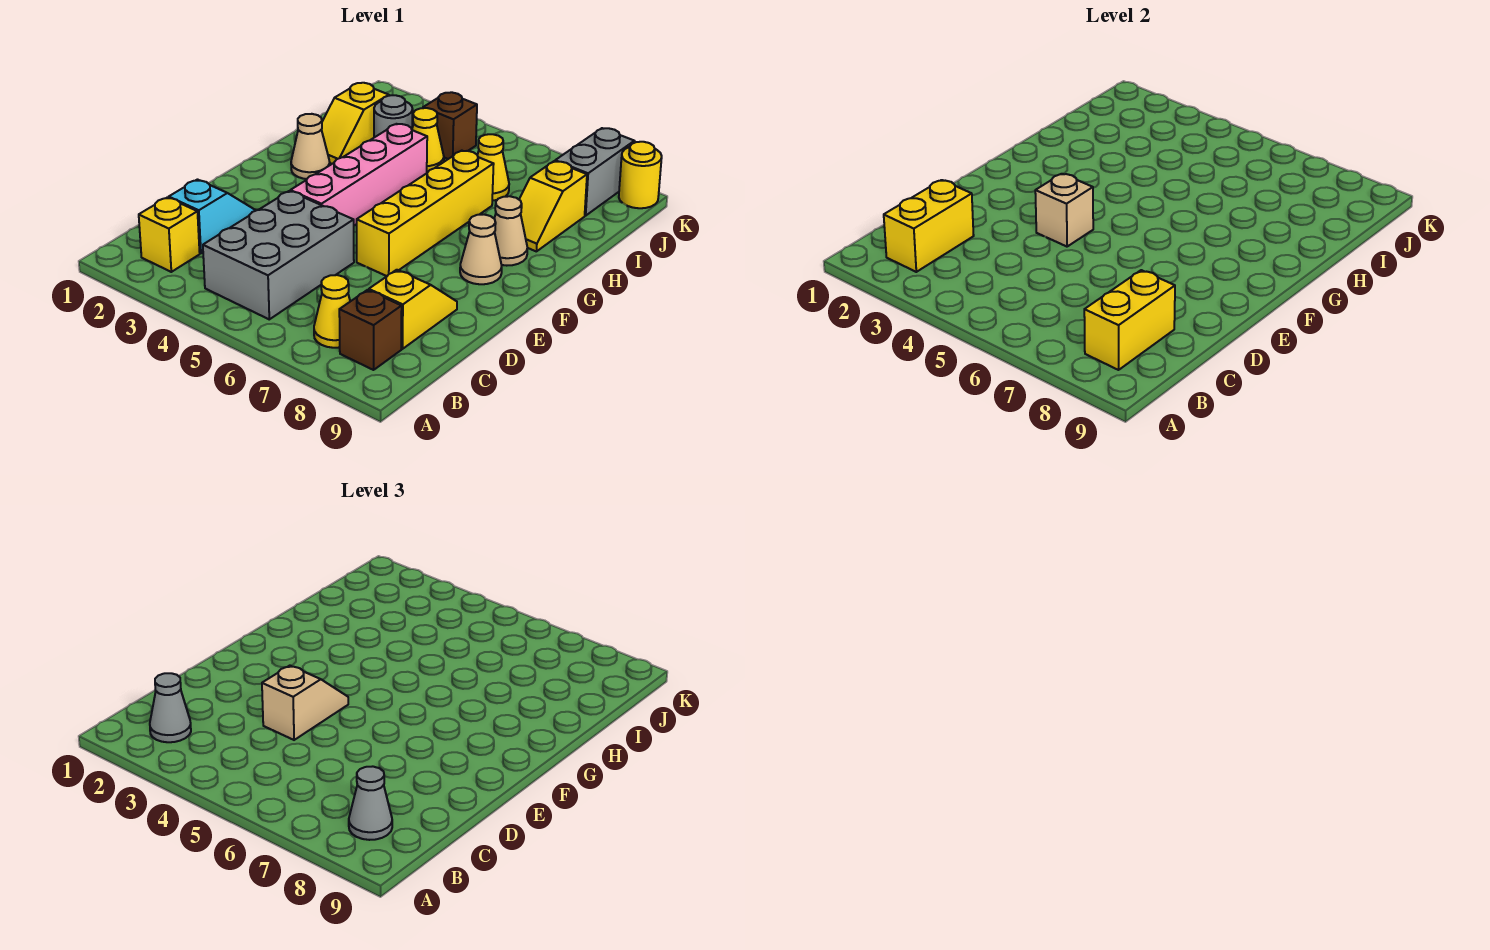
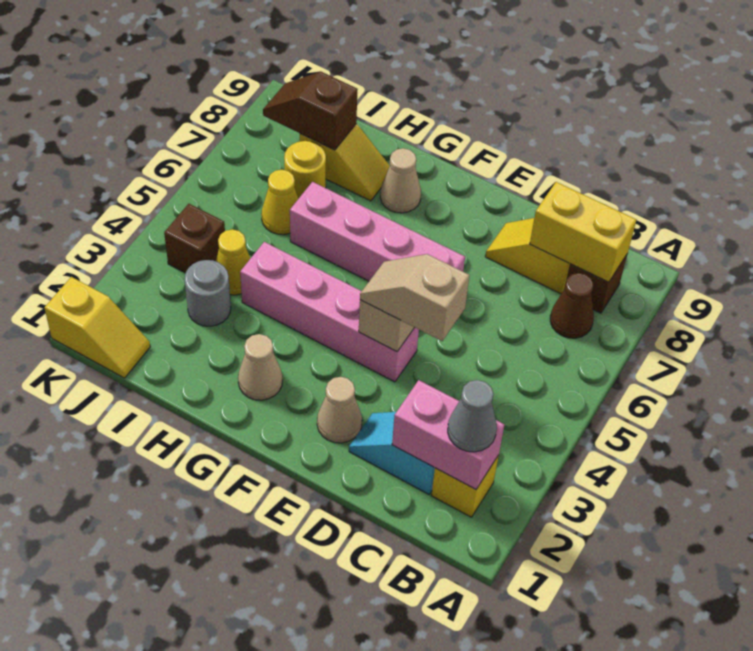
yellow brick B2:C2 level 2 -> pink brick B2:C2 level 2
grey brick B4:D5 level 1 -> none
yellow cone B7 level 1 -> brown cone B7 level 1
grey cone B8 level 3 -> none
yellow brick E6:H6 level 1 -> pink brick E6:H6 level 1
tan cone F8 level 1 -> tan cone E2 level 1
yellow slope H2:I2 level 1 top I -> yellow slope J1:K1 level 1 top K
none -> brown slope I8:J8 level 2 top I
grey brick J8:K8 level 1 -> none
yellow round brick K9 level 1 -> yellow round brick I7 level 1

